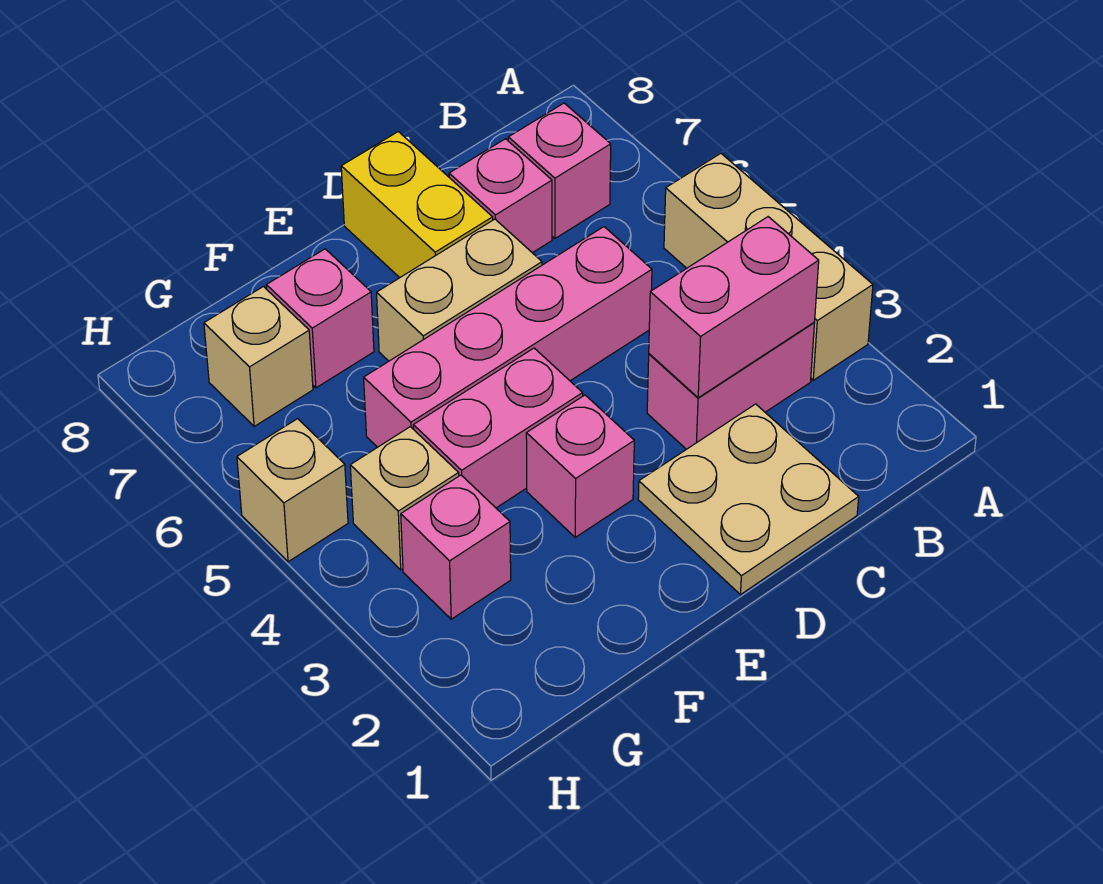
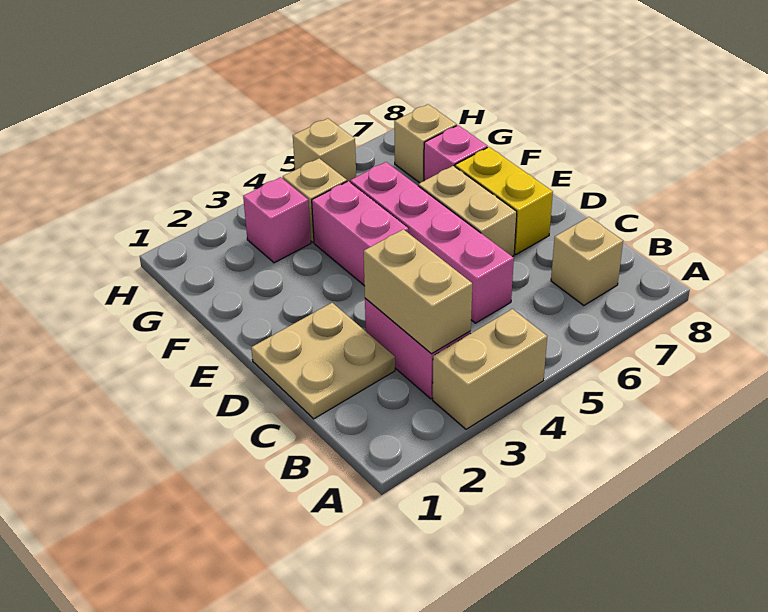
tan brick A3:A5 level 1 -> tan brick A3:A4 level 1
pink brick B3:C3 level 2 -> tan brick B3:C3 level 2
pink brick B7 level 1 -> tan brick B7 level 1
pink brick C7 level 1 -> none
yellow brick D7:D8 level 1 -> yellow brick D7:E7 level 1
pink brick E3 level 1 -> none

